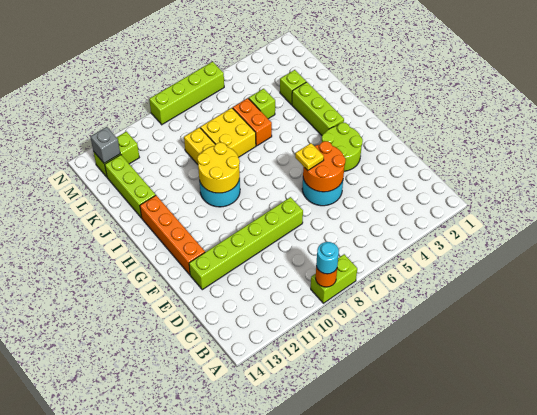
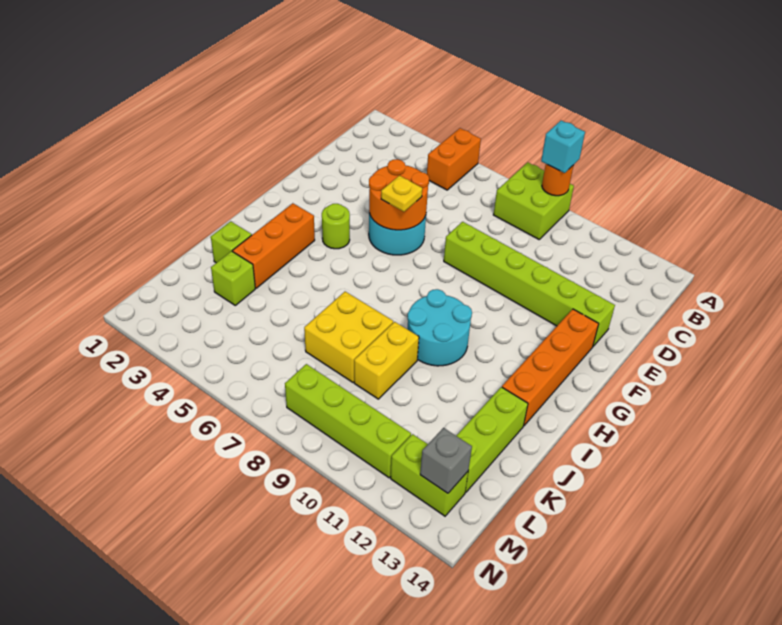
lime brick A8:A9 level 1 -> lime brick A8:B9 level 1
cyan round brick A9 level 3 -> cyan brick A9 level 3
lime round brick F3:G4 level 1 -> lime round brick G4 level 1
lime brick H3:J3 level 1 -> orange brick H3:J3 level 1
yellow round brick H9:I10 level 2 -> none
orange brick J6:K6 level 1 -> orange brick A5:B5 level 1
lime brick K5 level 1 -> lime brick J2 level 1
lime brick N6:N9 level 1 -> lime brick M8:M11 level 1

